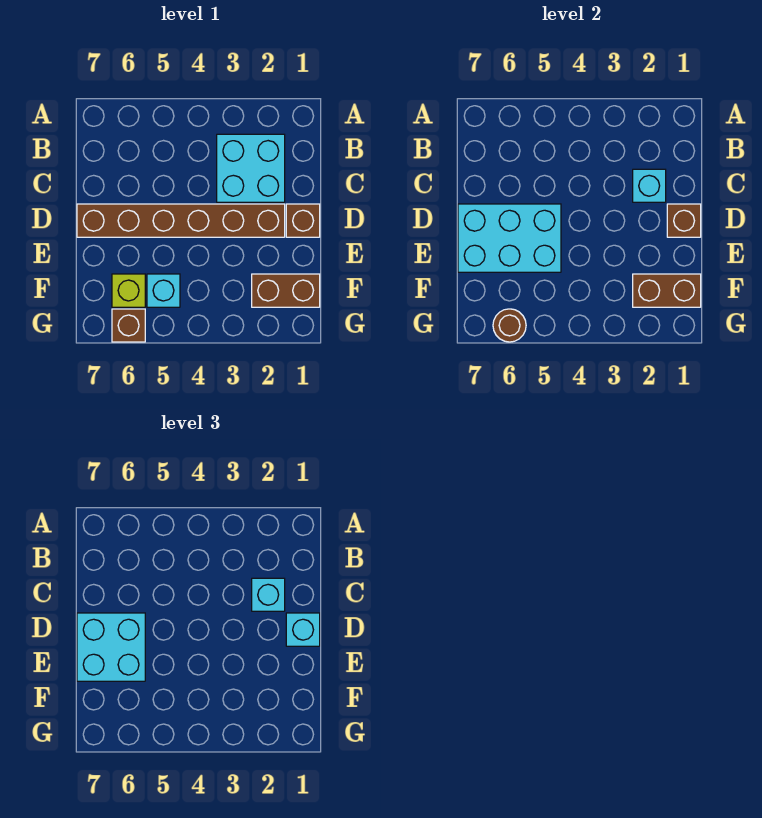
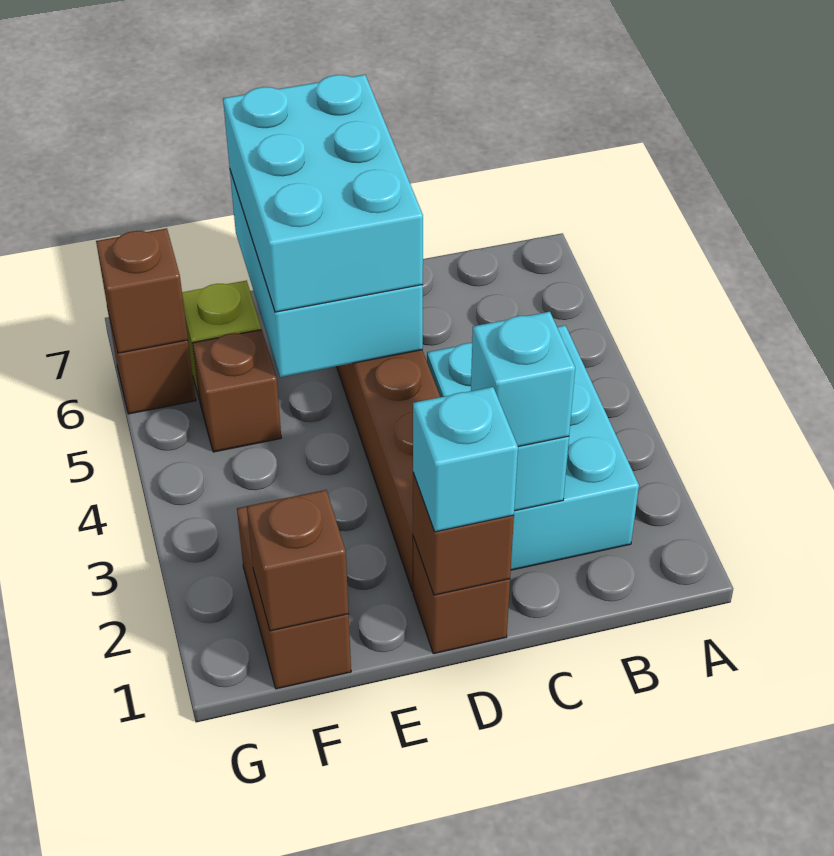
cyan brick B2:C3 level 1 -> cyan brick B2:C4 level 1
cyan brick D6:E7 level 3 -> cyan brick D5:E7 level 3
brown brick F1:F2 level 2 -> brown brick F1 level 2
cyan brick F5 level 1 -> brown brick F5 level 1
brown round brick G6 level 2 -> brown brick G6 level 2

